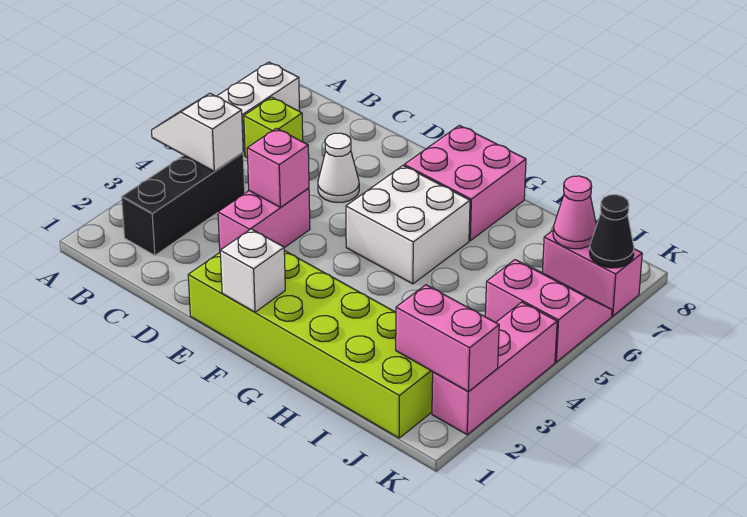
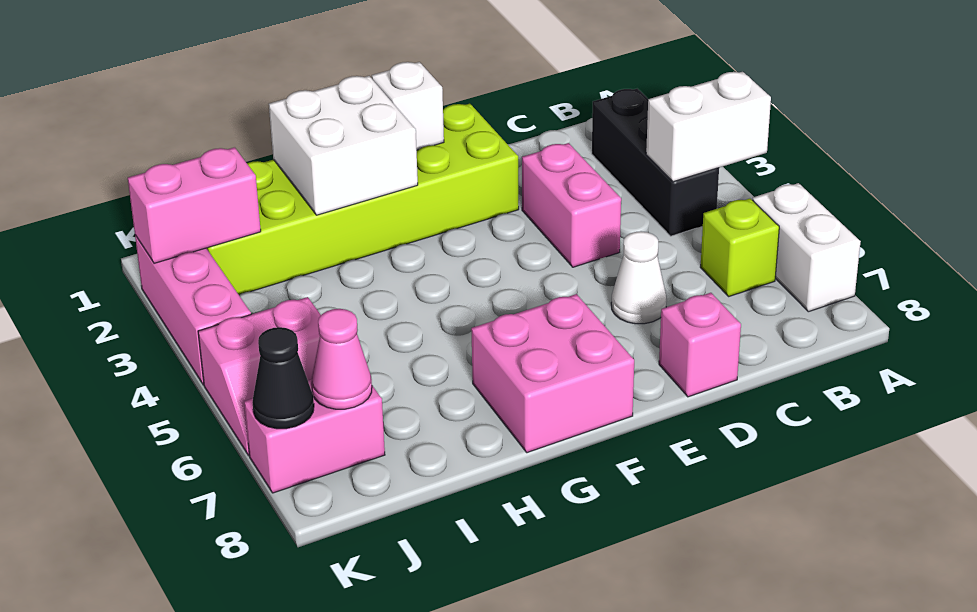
white slope A4:B4 level 2 top B -> white brick A4:B4 level 2
pink brick D4 level 2 -> pink brick D8 level 1
white brick F5:G6 level 1 -> white brick G1:H2 level 2

